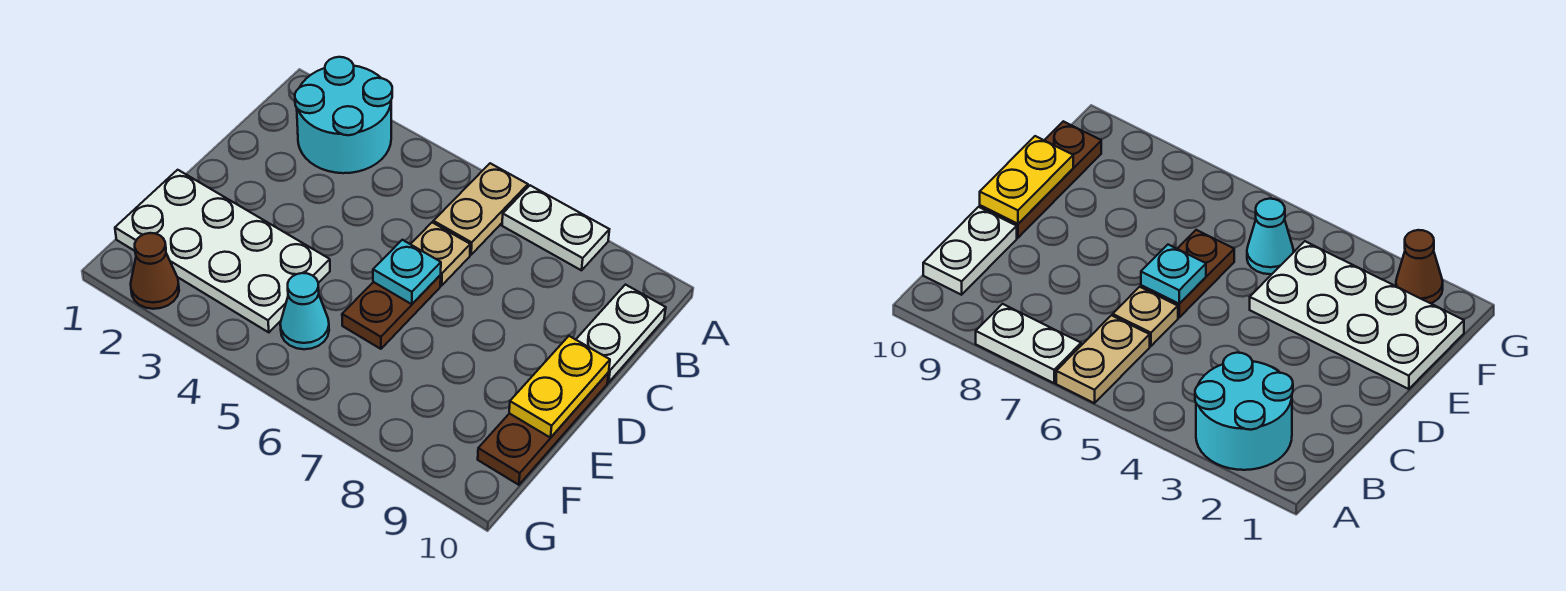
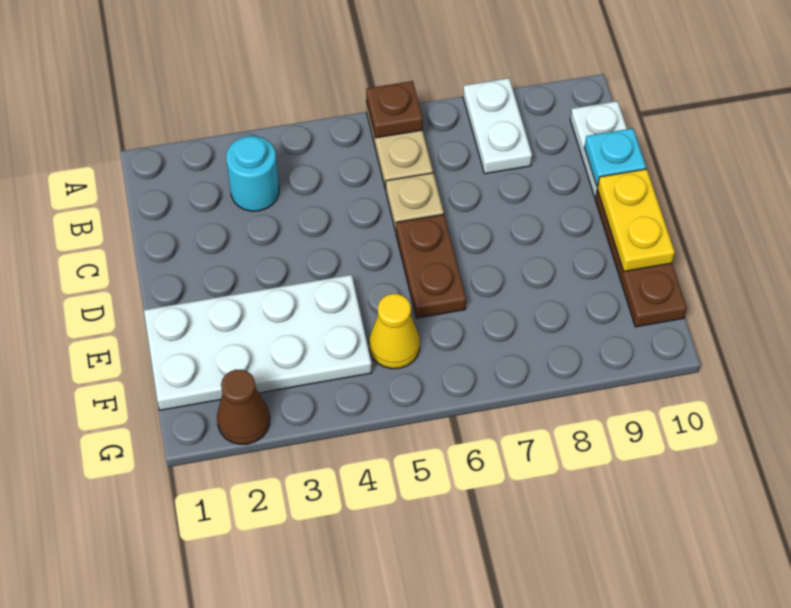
cyan round brick A2:B3 level 1 -> cyan round brick B3 level 1
none -> brown plate A6 level 2
white plate A7:A8 level 1 -> white plate A8:B8 level 1
cyan plate D6 level 2 -> cyan plate C10 level 2
cyan cone F5 level 1 -> yellow cone F5 level 1

